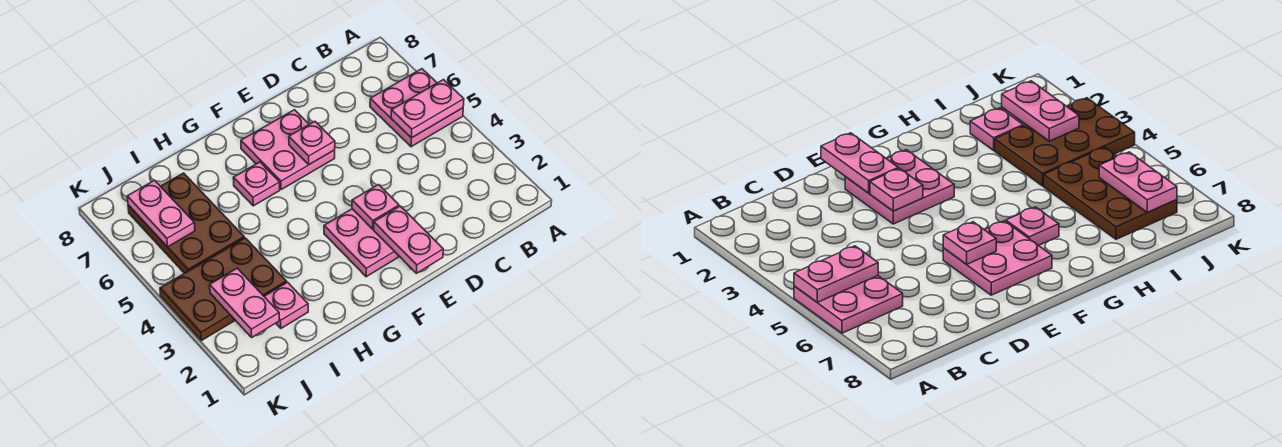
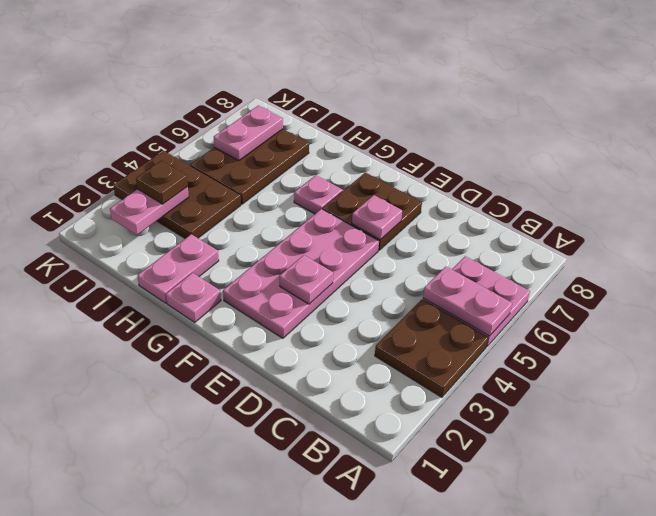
none -> brown plate A3:B4 level 1
pink plate E1:E2 level 2 -> pink plate H1:H2 level 1
pink plate E2:F3 level 1 -> pink plate E2:F5 level 1
pink plate E6:F7 level 1 -> brown plate E6:F7 level 1
pink plate I2 level 1 -> pink plate G1 level 1
none -> brown plate J3 level 3

